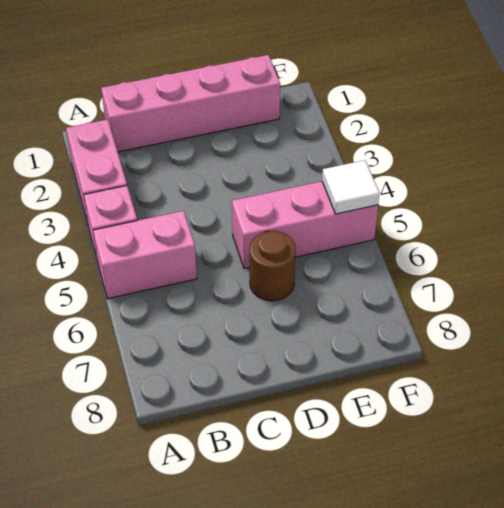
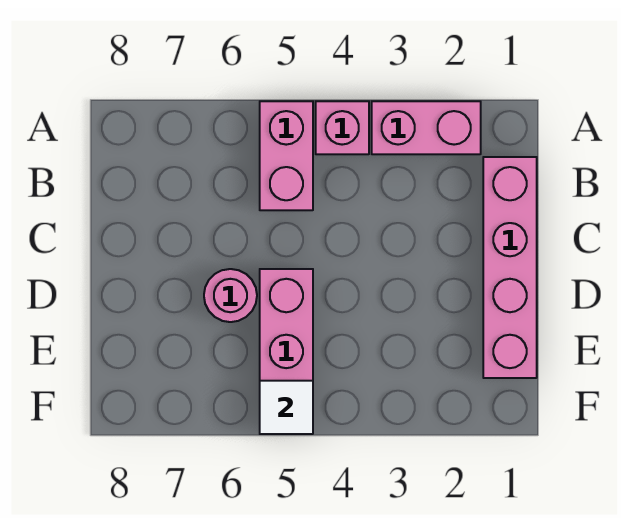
brown round brick D6 level 1 -> pink round brick D6 level 1

